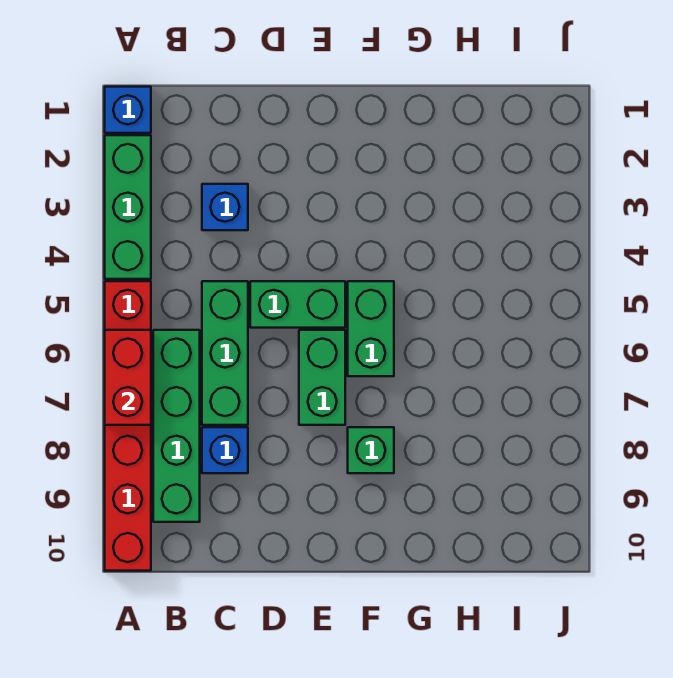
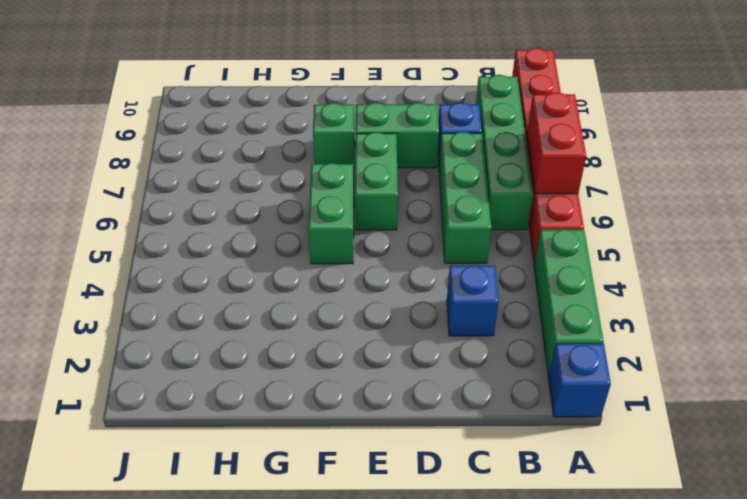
green brick D5:E5 level 1 -> green brick D8:E8 level 1

